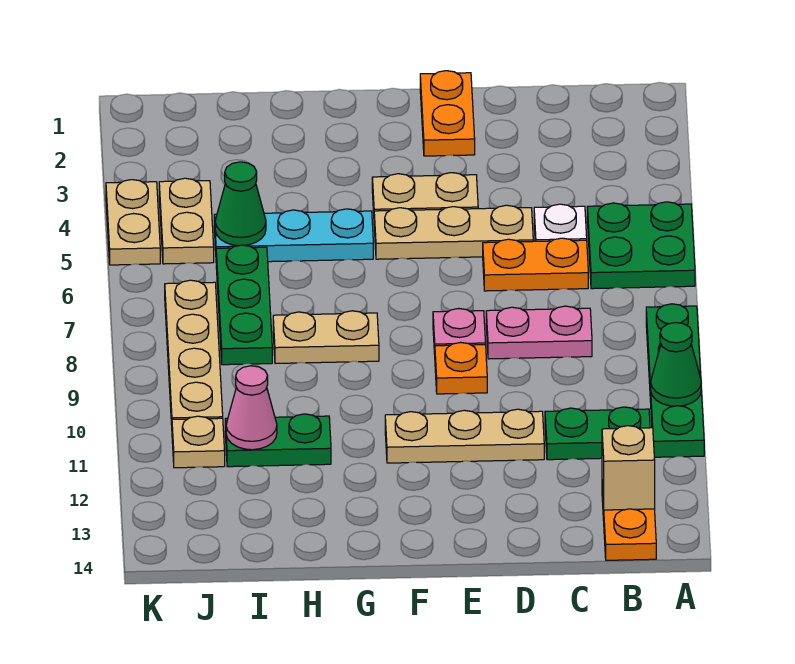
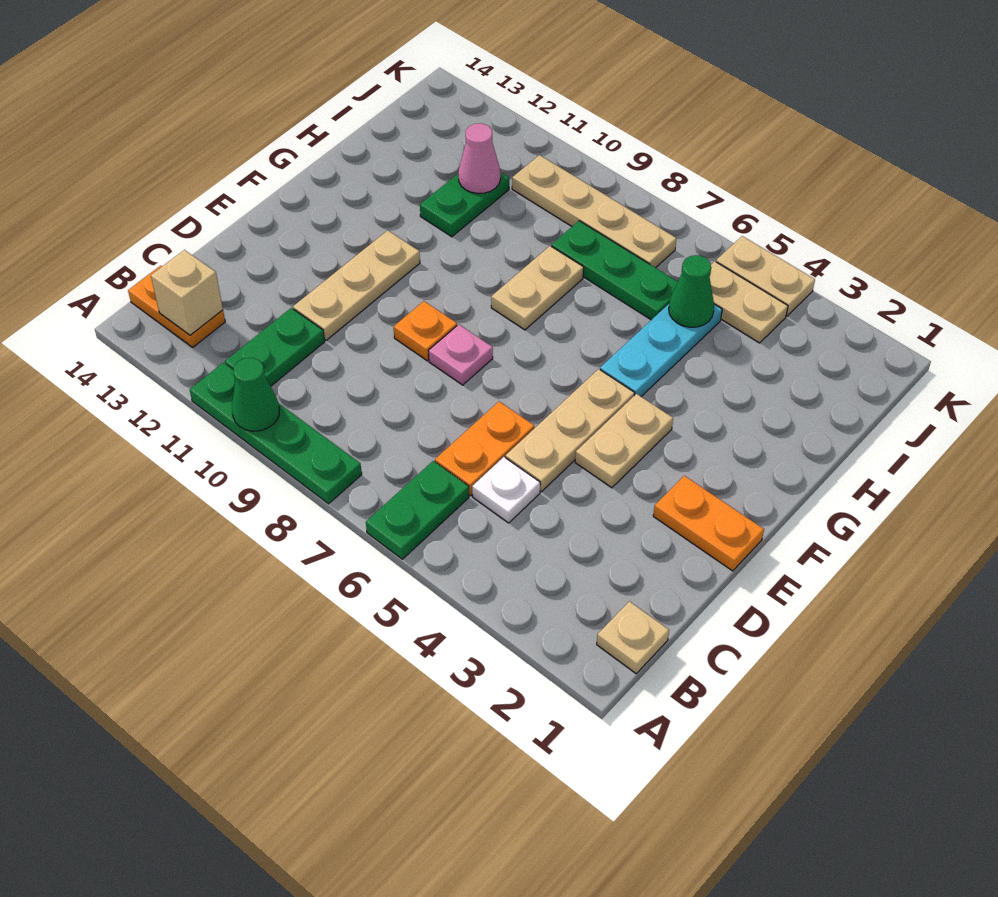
green plate A5:B6 level 1 -> green plate A6:B6 level 1
pink plate C8:D8 level 1 -> none
tan plate J11 level 1 -> tan plate B1 level 1

